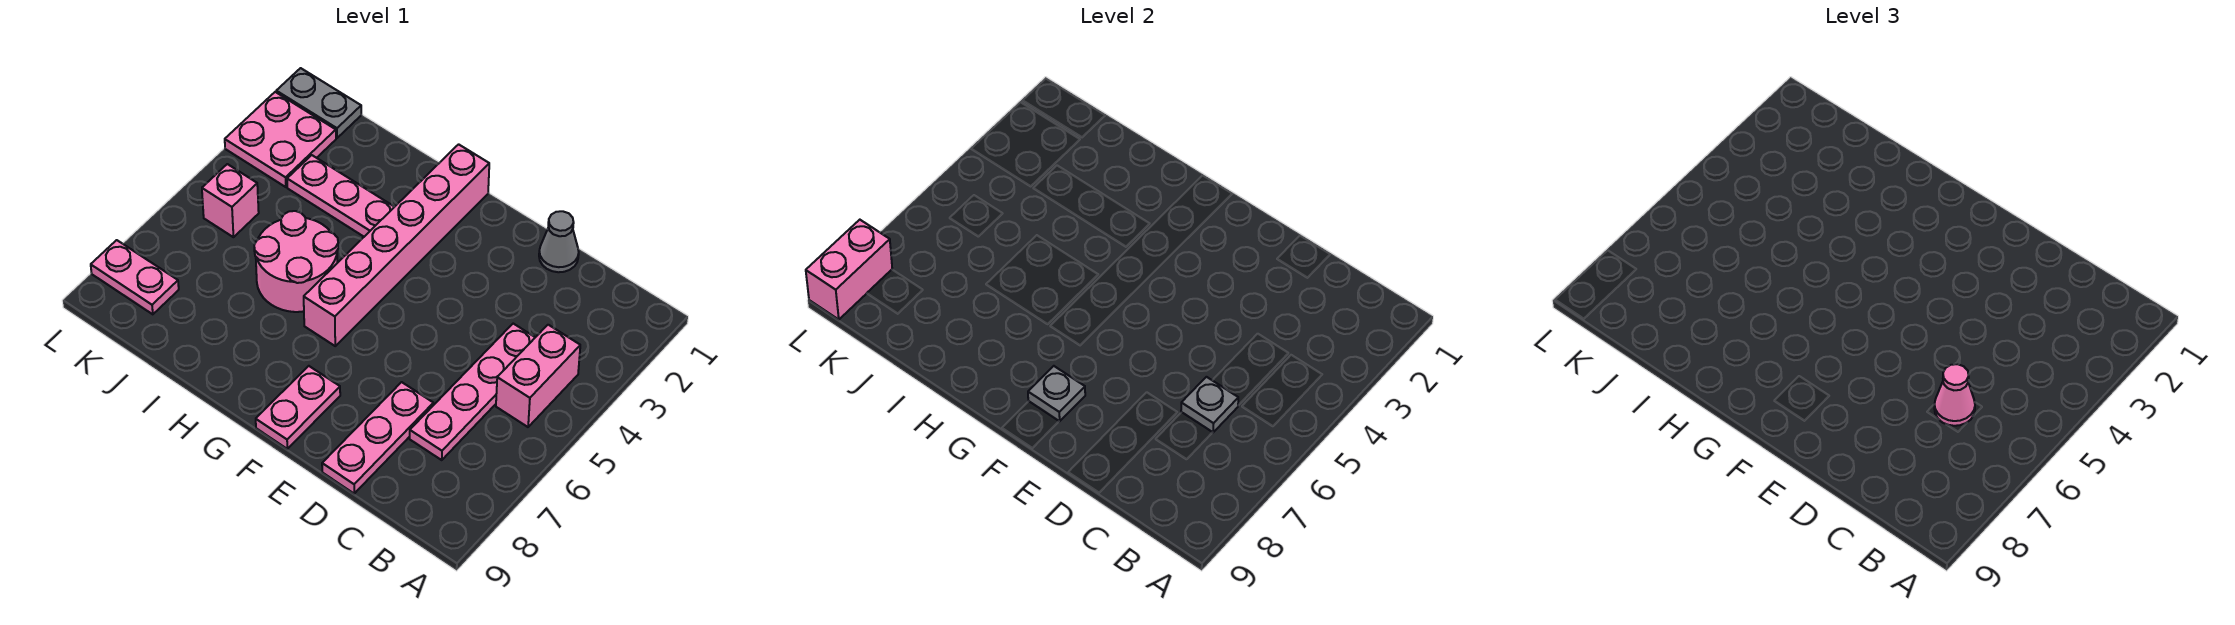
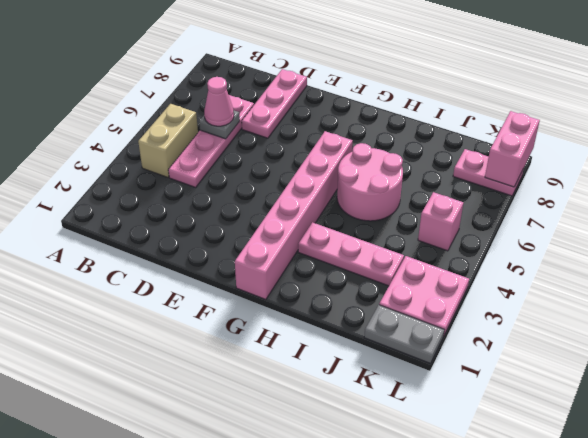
pink brick B4:B5 level 1 -> tan brick B4:B5 level 1
grey cone D1 level 1 -> none
pink plate F8:F9 level 1 -> none
grey plate F8 level 2 -> none

